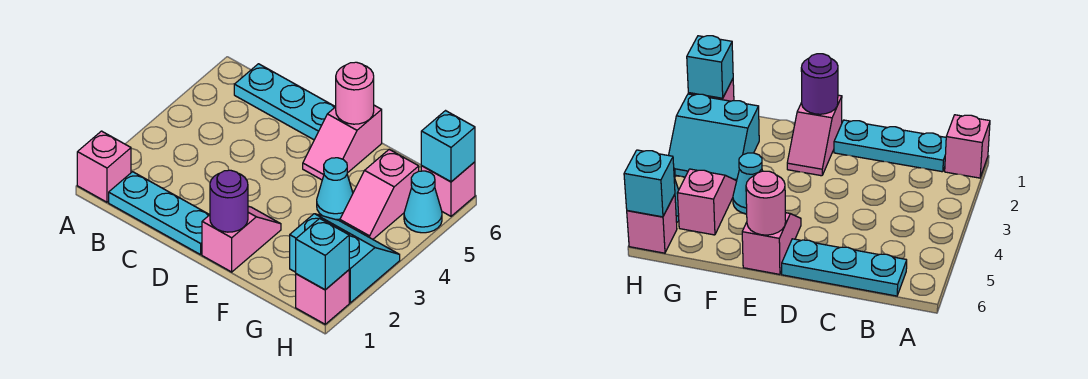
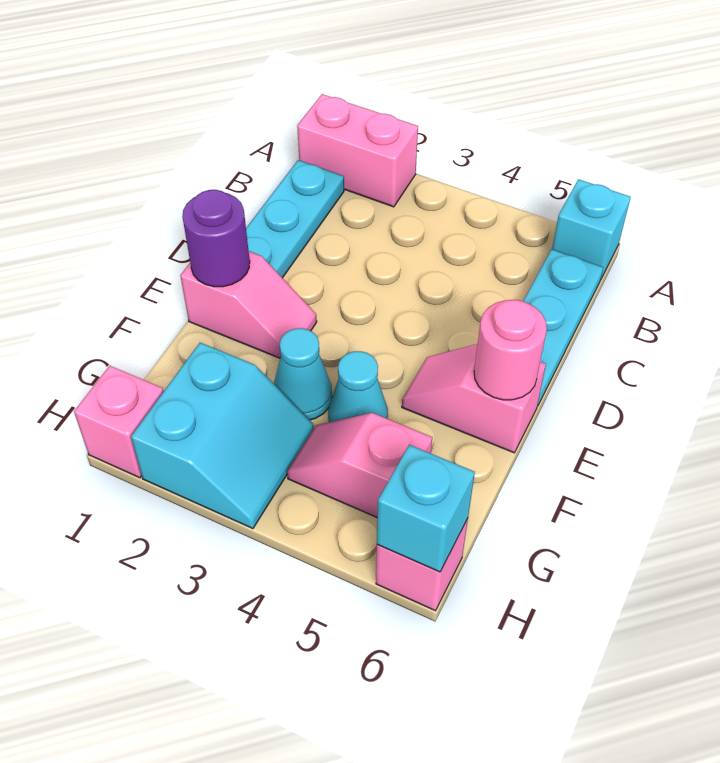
pink brick A1 level 1 -> pink brick A1:A2 level 1
cyan brick H1 level 2 -> cyan brick A6 level 1
cyan cone H5 level 1 -> cyan cone F3 level 1

